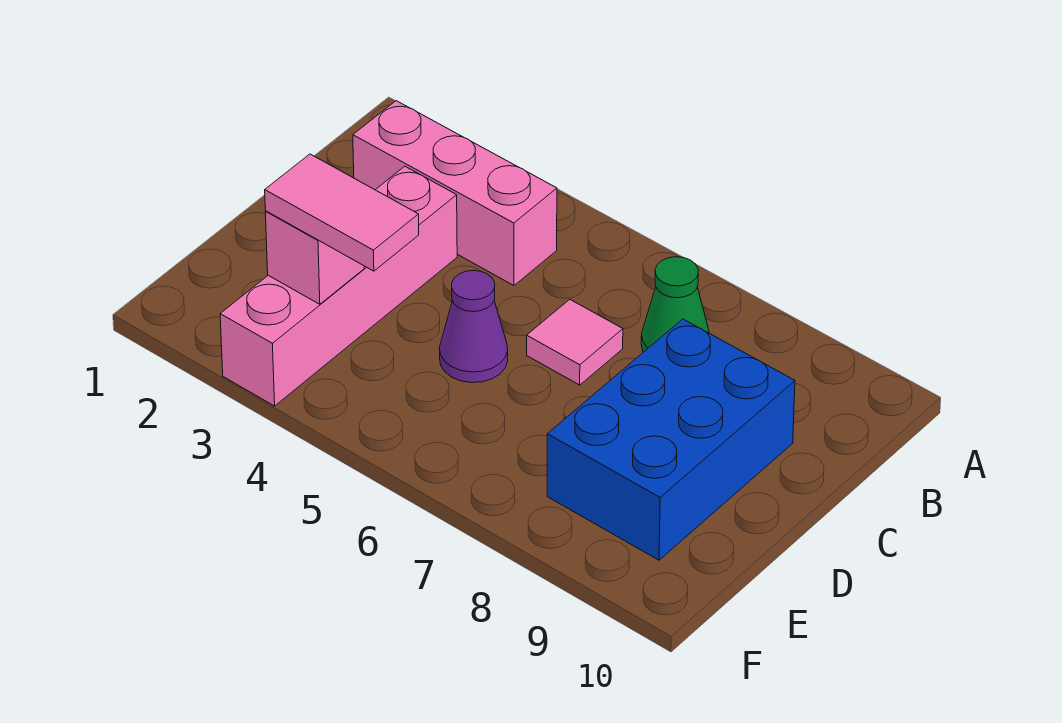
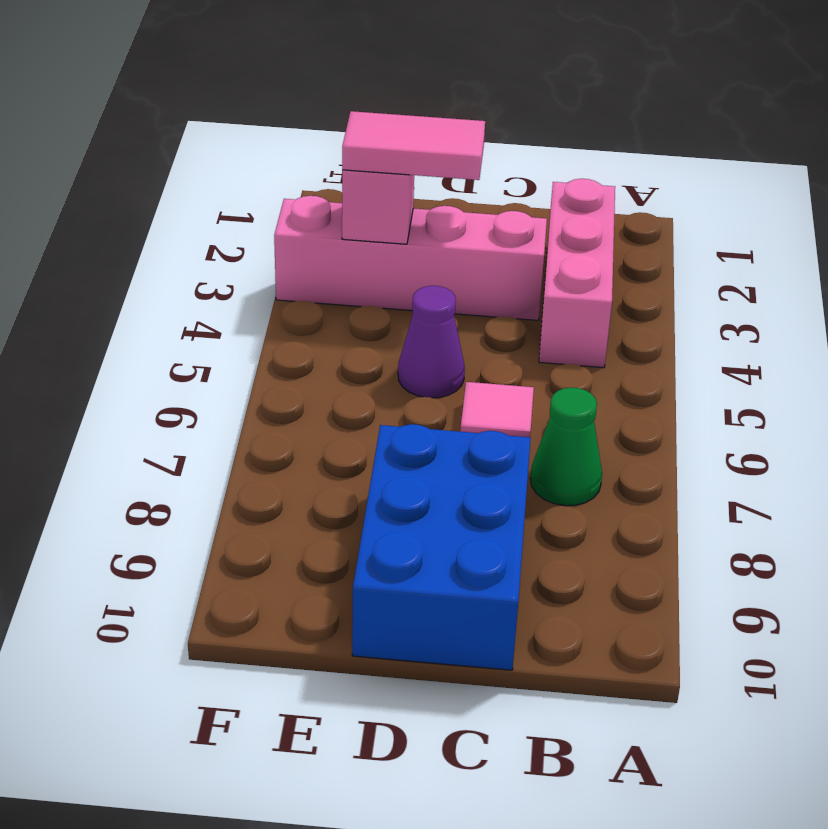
blue brick C8:E9 level 1 -> blue brick C8:D10 level 1
pink tile E3:E4 level 3 -> pink tile D3:E3 level 3

